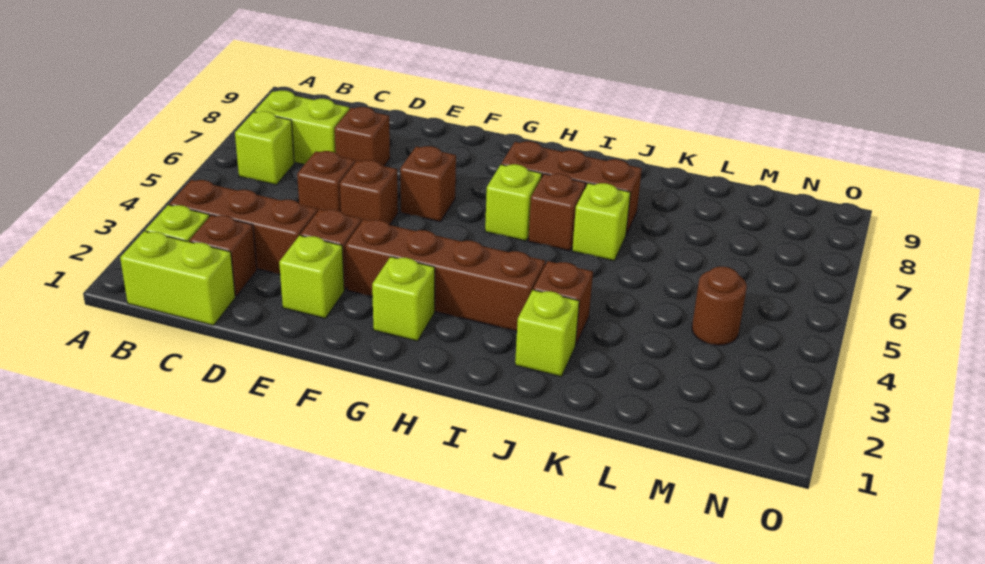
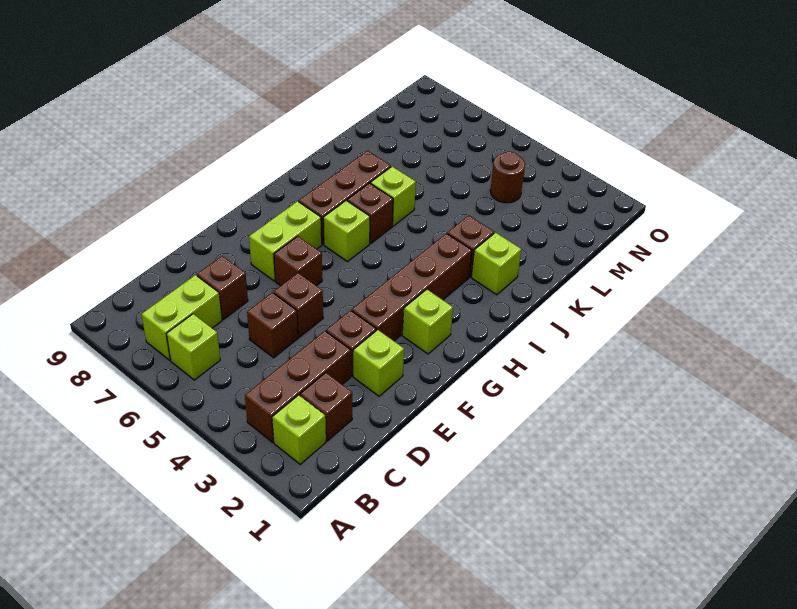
lime brick B1:C1 level 1 -> lime brick F7:G7 level 1

